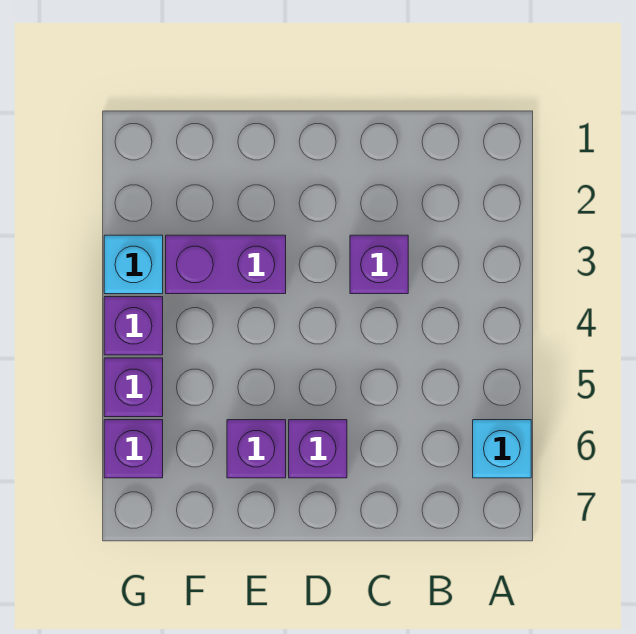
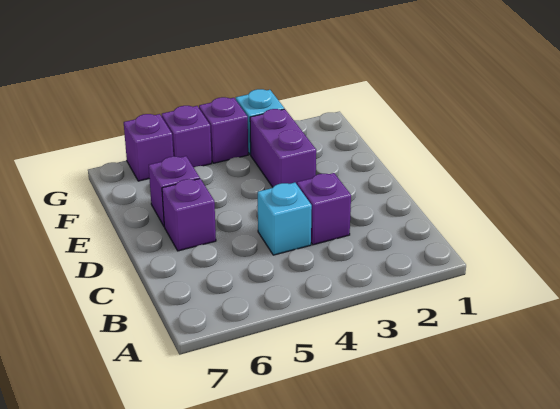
cyan brick A6 level 1 -> cyan brick C4 level 1

